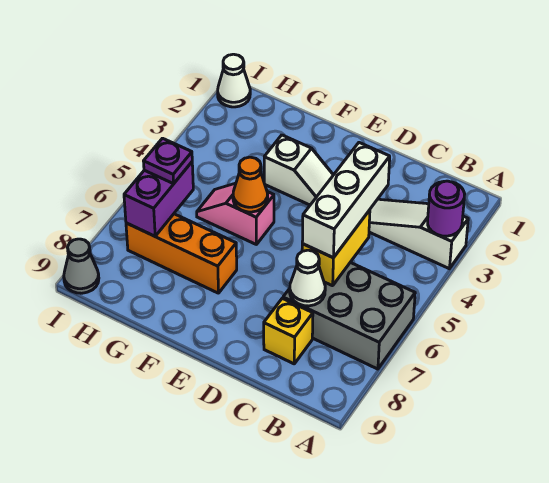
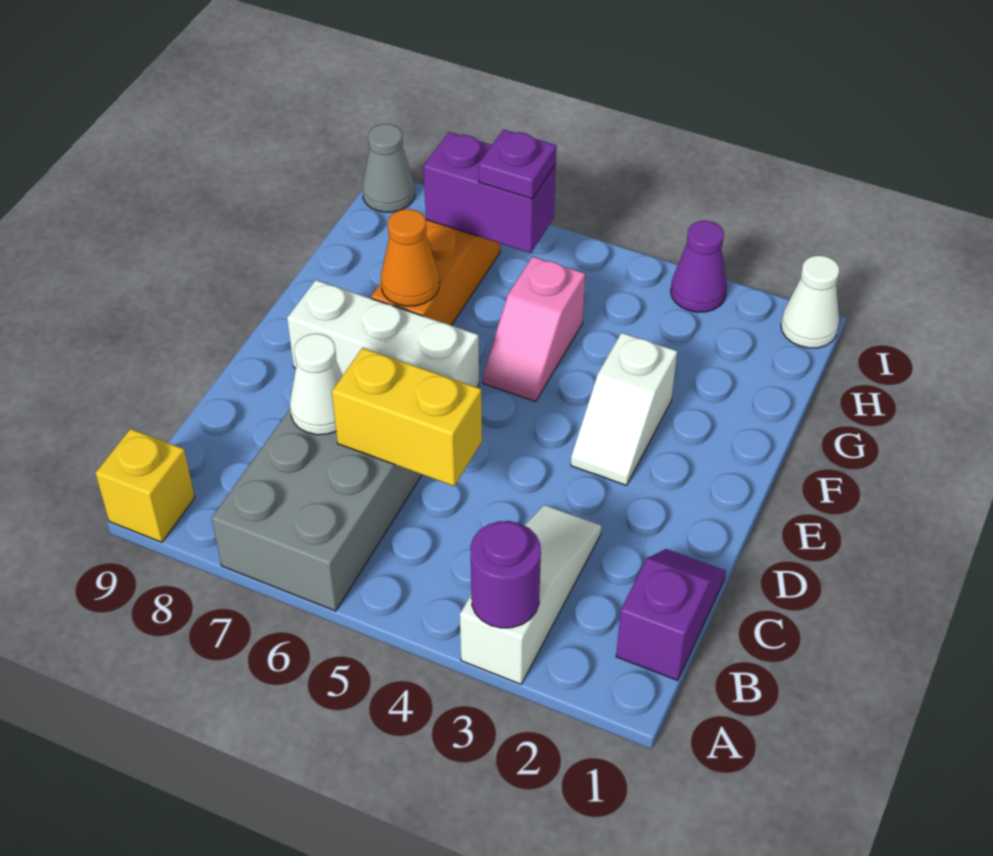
none -> purple slope B1:C1 level 1 top B
white brick C4:C6 level 3 -> white brick E6:E8 level 1
yellow brick C8 level 1 -> yellow brick A9 level 1
pink slope F5:G5 level 1 top F -> pink slope F5:G5 level 1 top G
orange cone F5 level 2 -> orange cone F7 level 2
none -> purple cone I3 level 1

